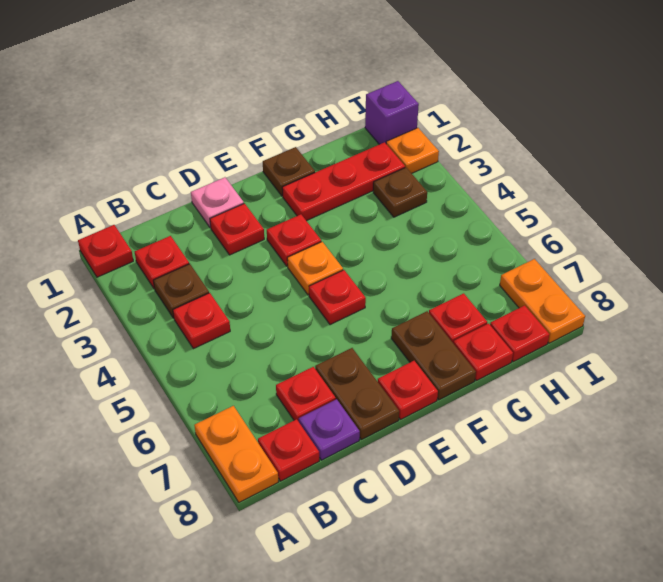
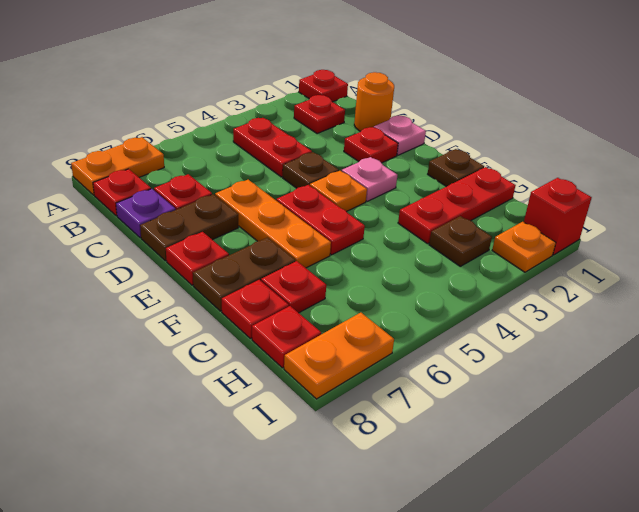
brown plate B3 level 1 -> brown plate D4 level 1
red plate B4 level 1 -> red plate B4:C4 level 1
none -> orange round brick C1 level 1
none -> orange plate D6:F6 level 1
red plate E3 level 1 -> pink plate E3 level 1
red plate E5 level 1 -> red plate E5:F5 level 1
red plate F2:H2 level 1 -> red plate G1:G3 level 1
purple brick I1 level 1 -> red brick I1 level 1

